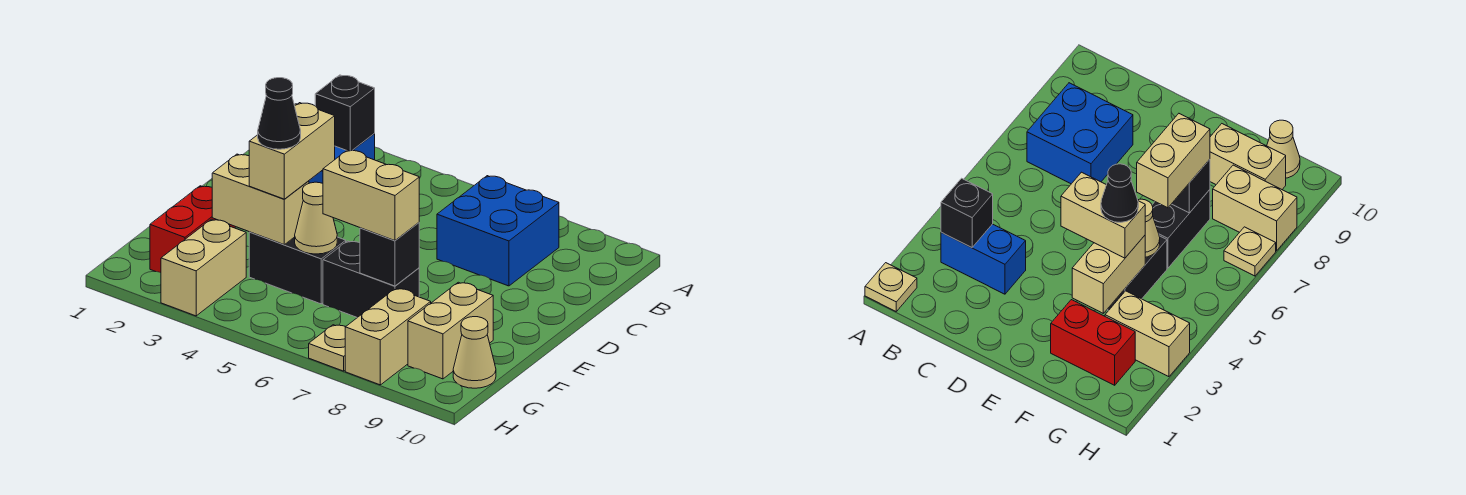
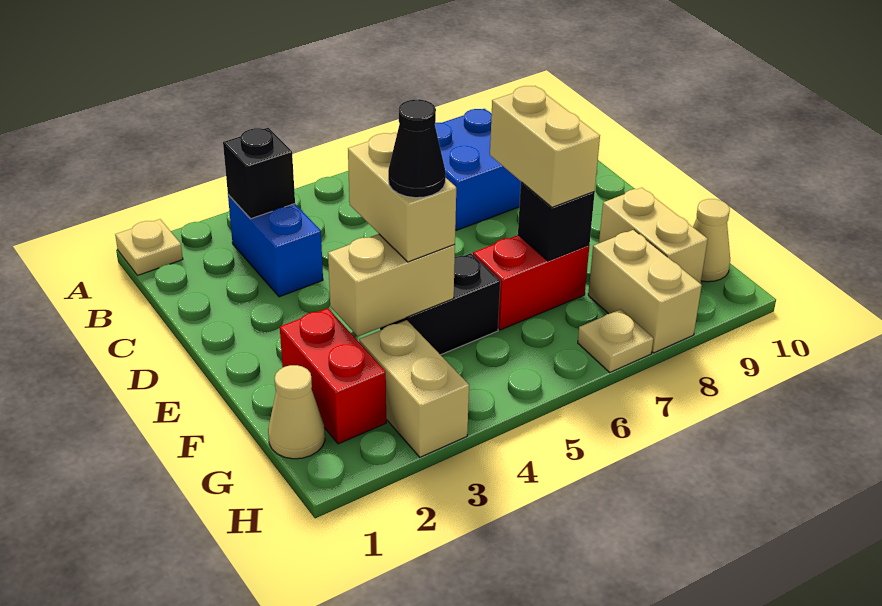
tan cone F5 level 2 -> tan cone G1 level 1
black brick F6:F7 level 1 -> red brick F6:F7 level 1
tan brick F6:F7 level 3 -> tan brick E7:F7 level 3

